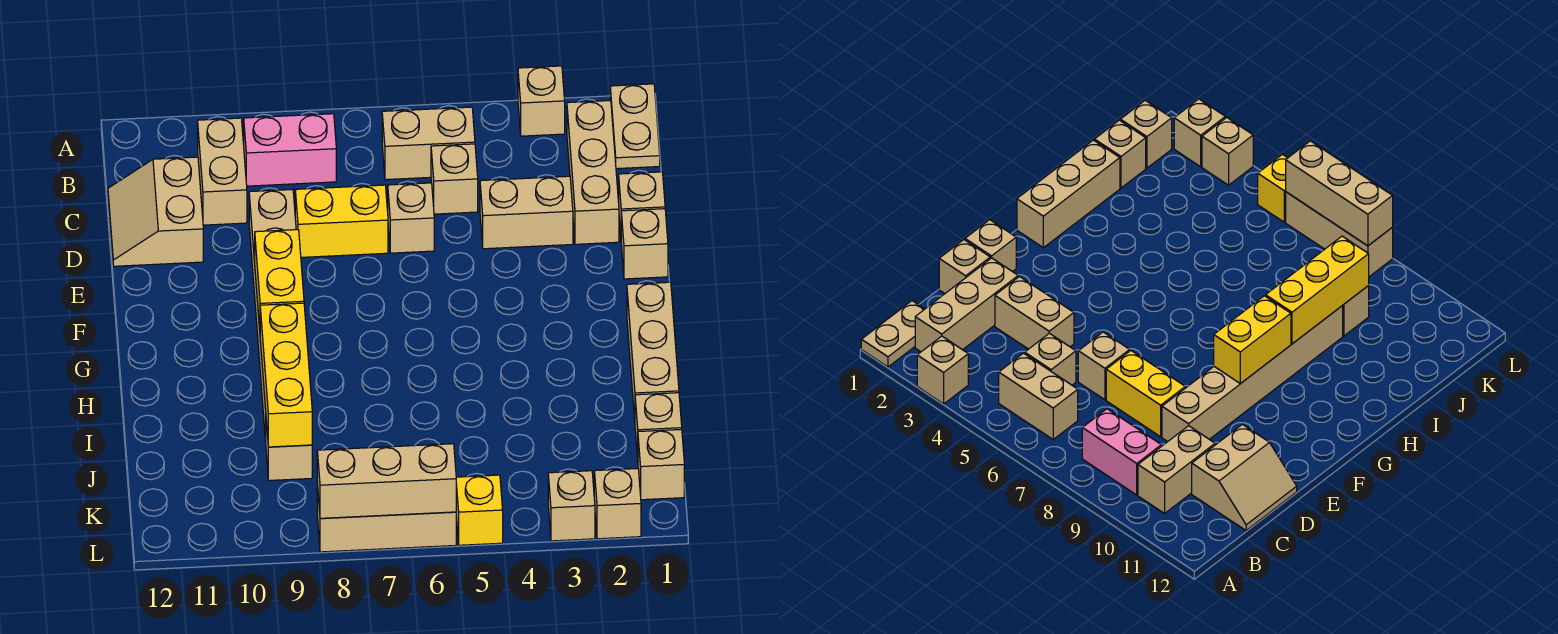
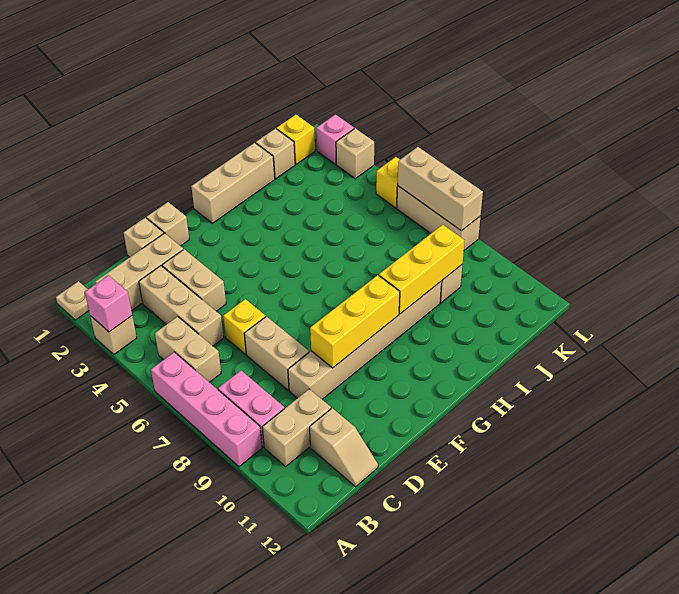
tan plate A1:B1 level 1 -> tan plate A1 level 1
none -> pink brick A3 level 2
none -> pink brick A6:A9 level 1
tan brick C5 level 1 -> tan brick C3:C5 level 1
tan slope C11:D12 level 1 top 11 -> tan slope C11:C12 level 1 top 11
tan brick D6 level 1 -> yellow brick D6 level 1
yellow brick D7:D8 level 1 -> tan brick D7:D8 level 1
yellow brick F9:G9 level 2 -> yellow brick E9:G9 level 2
tan brick K1 level 1 -> yellow brick K1 level 1
tan brick L2 level 1 -> pink brick L2 level 1

